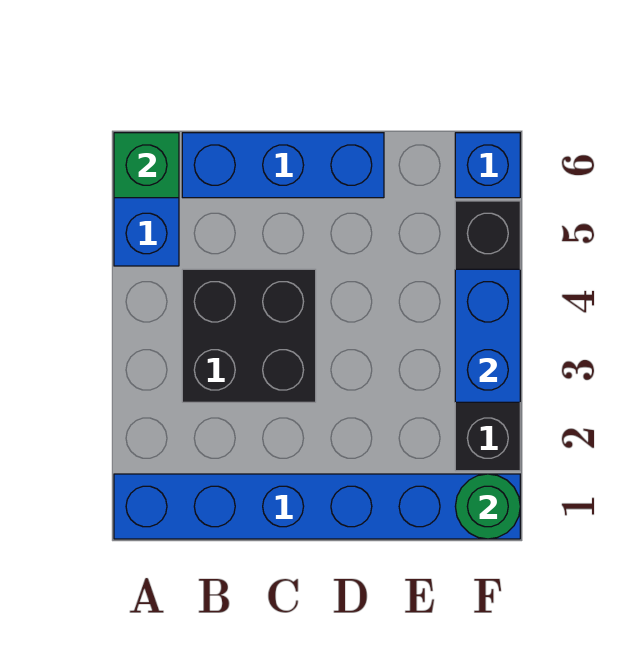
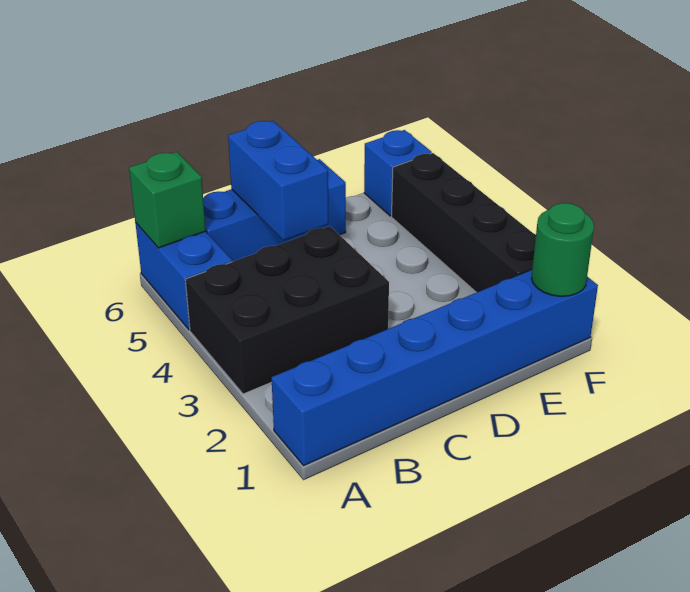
black brick B3:C4 level 1 -> black brick A3:C4 level 1
blue brick F3:F4 level 2 -> blue brick C5:C6 level 2

